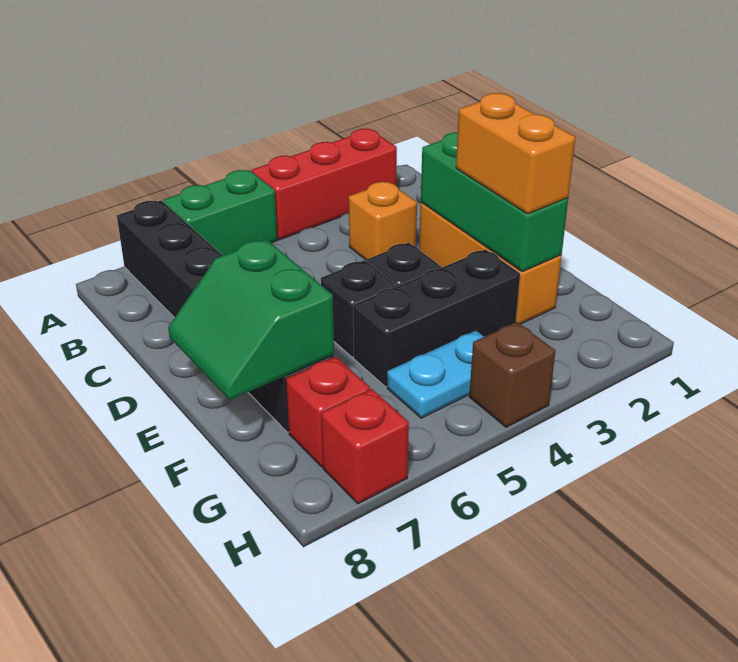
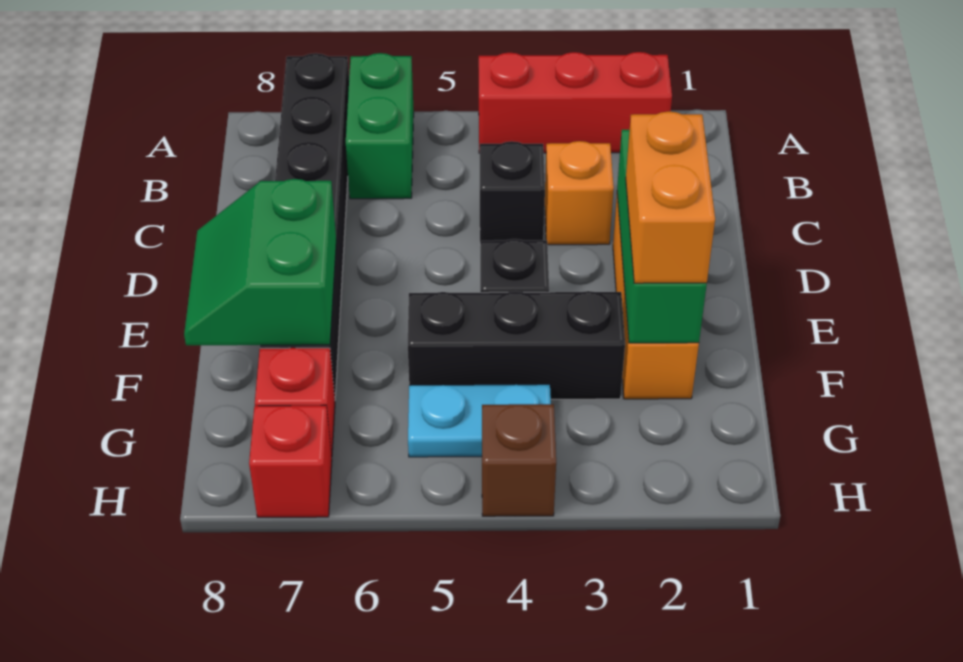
green brick A5:A6 level 1 -> green brick A6:B6 level 1
black brick E5 level 1 -> black brick C4 level 1

